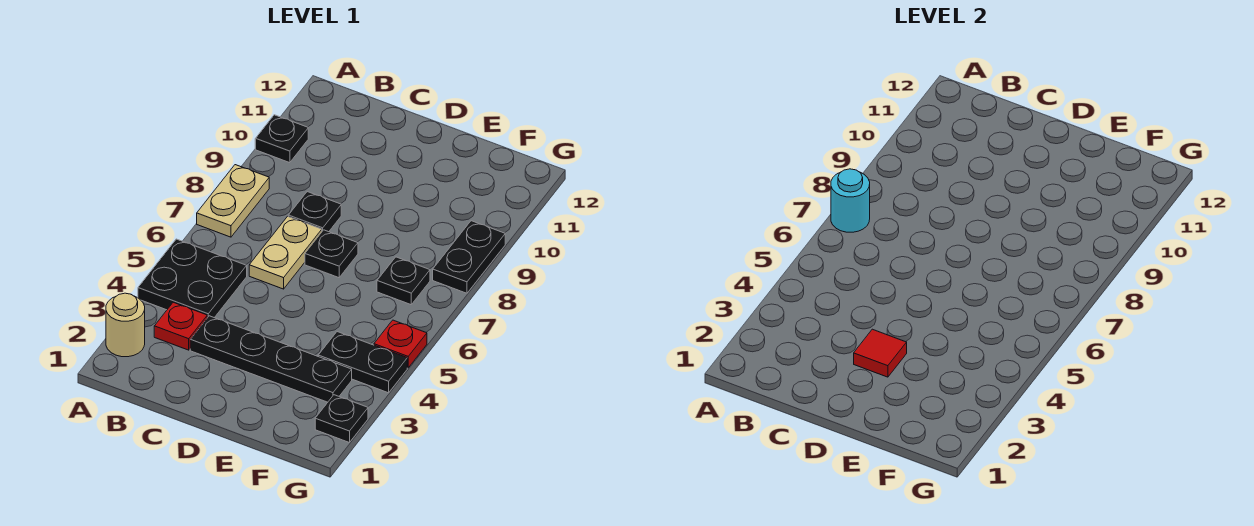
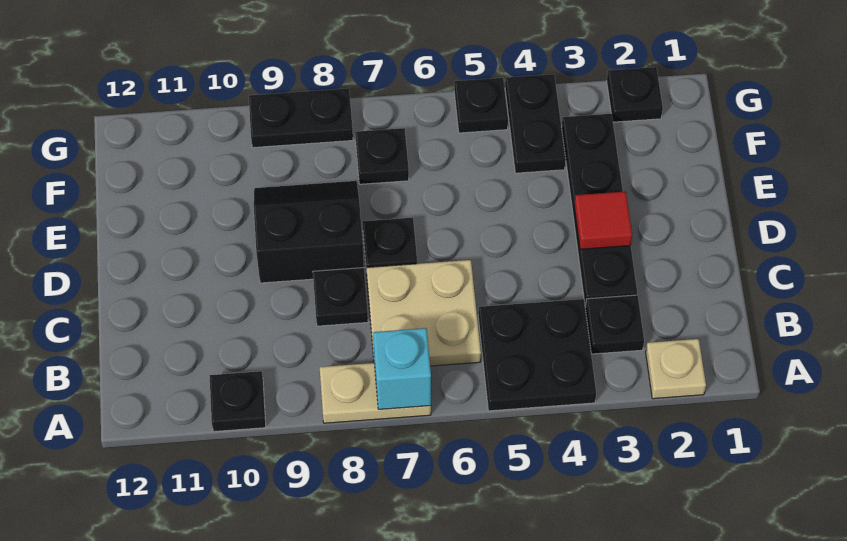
tan round brick A2 level 1 -> tan plate A2 level 1
cyan round brick A7 level 2 -> cyan brick A7 level 2
red plate B3 level 1 -> black plate B3 level 1
tan plate C6:C7 level 1 -> tan plate B6:C7 level 1
none -> black slope D8:E9 level 1 top D
red plate G5 level 1 -> black plate G5 level 1

